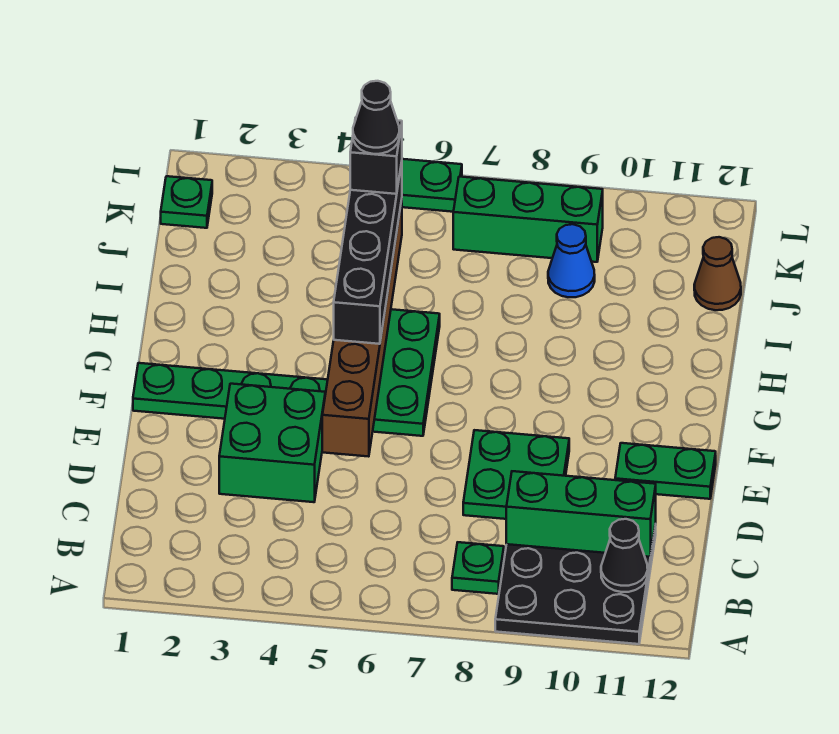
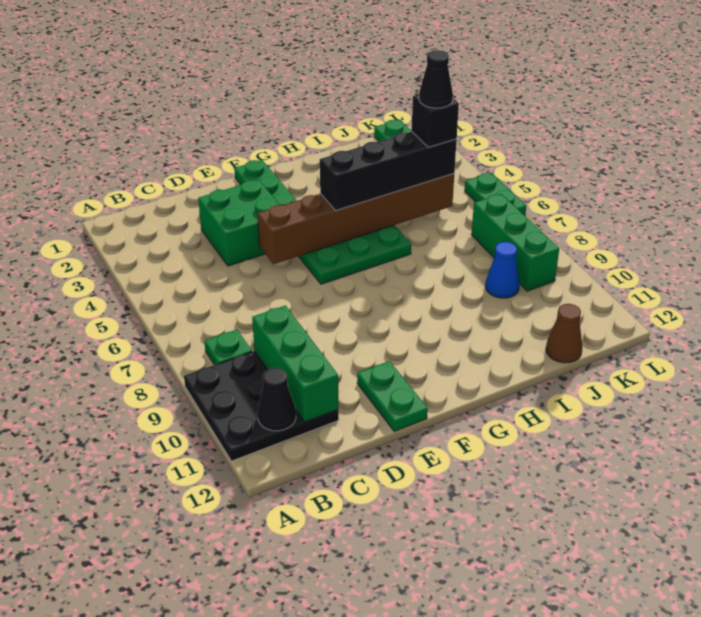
green plate D8:E9 level 1 -> none

